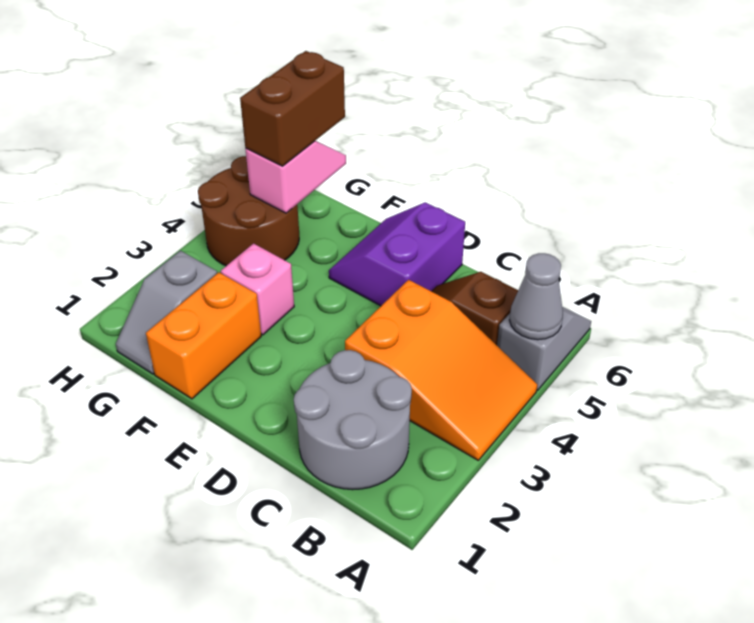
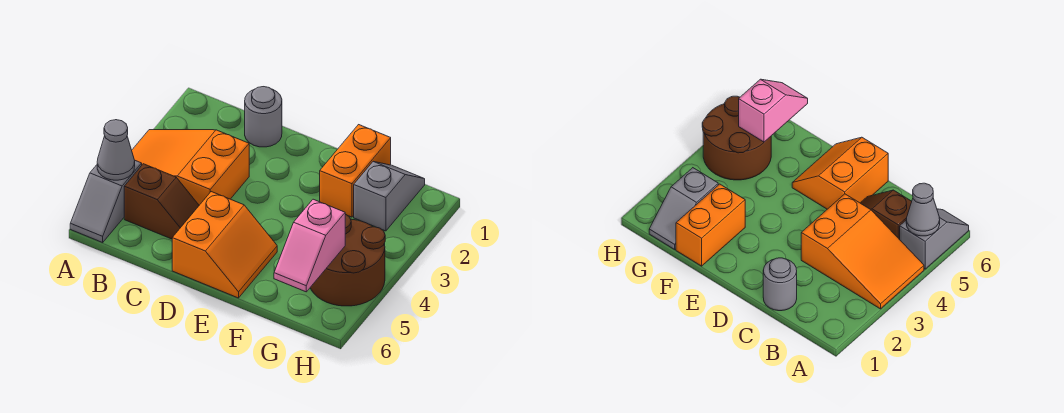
grey round brick B1:C2 level 1 -> grey round brick C1 level 1
purple slope D5:E6 level 1 top D -> orange slope D5:E6 level 1 top D
pink brick F3 level 1 -> none
brown brick G5:G6 level 3 -> none

